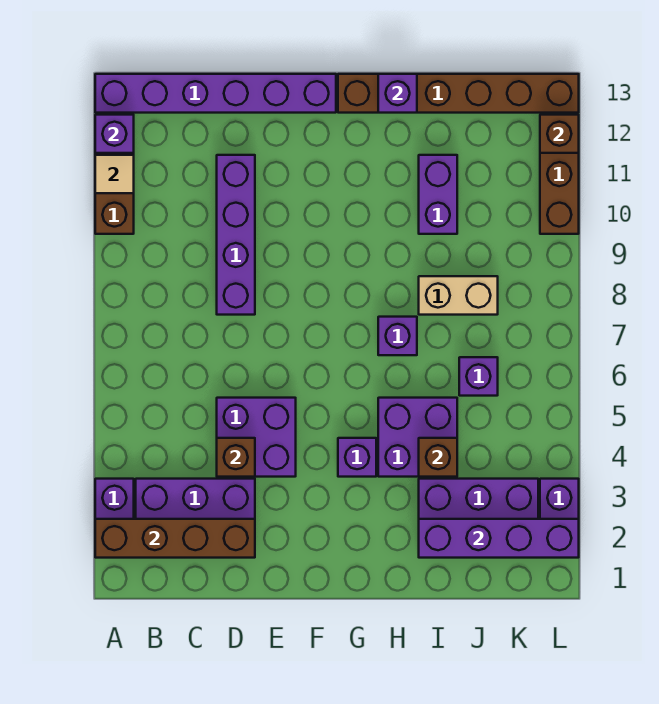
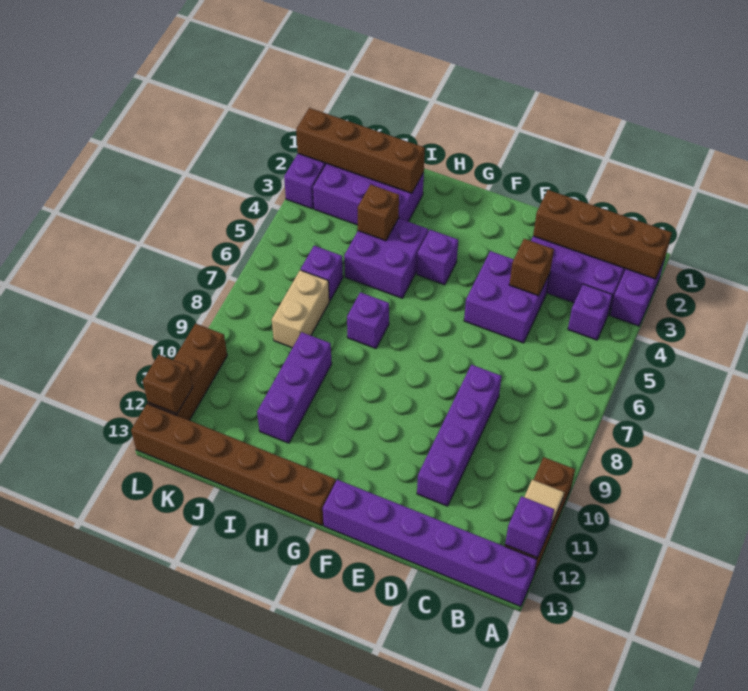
purple brick H13 level 2 -> purple brick B4 level 1
purple brick I2:L2 level 2 -> brown brick I2:L2 level 2
tan brick I8:J8 level 1 -> tan brick J7:J8 level 1
purple brick I10:I11 level 1 -> purple brick I9:I11 level 1

